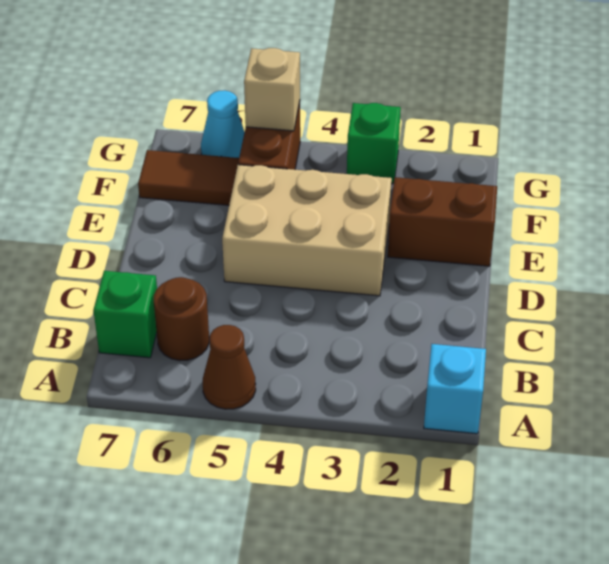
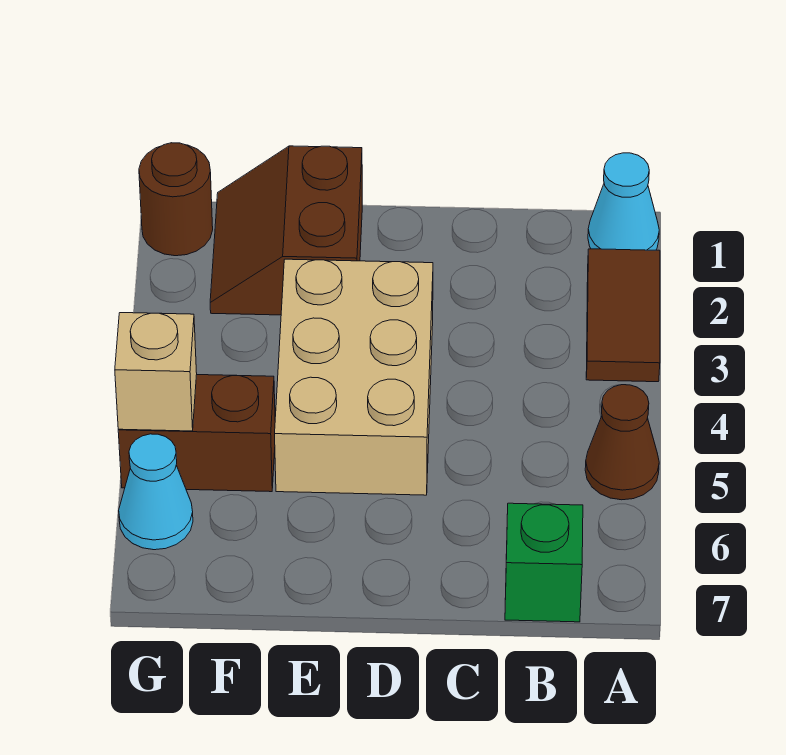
cyan brick A1 level 1 -> cyan cone A1 level 1
brown round brick B6 level 1 -> brown round brick G1 level 1
brown tile F6:F7 level 1 -> brown tile A2:A3 level 1
green brick G3 level 1 -> none

